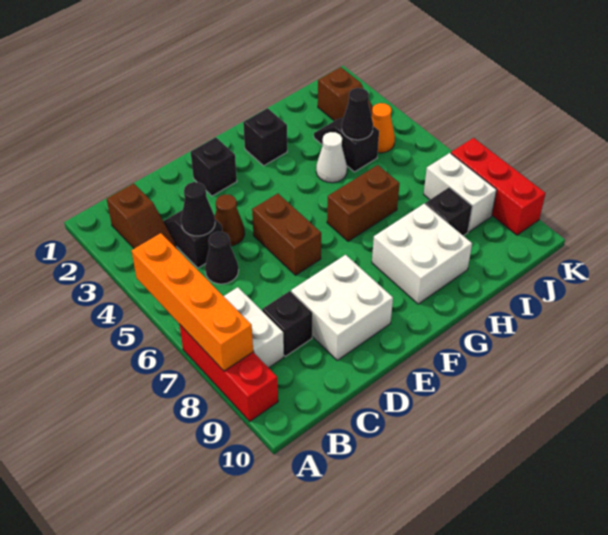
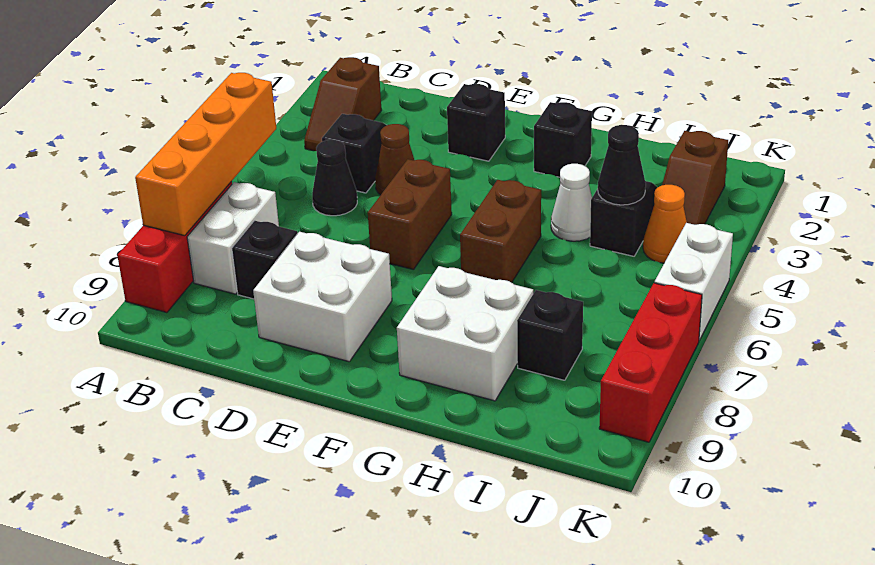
black cone C4 level 2 -> none
brown brick G6:H6 level 1 -> brown brick G5:G6 level 1
white brick J7:J8 level 1 -> white brick K5:K6 level 1

